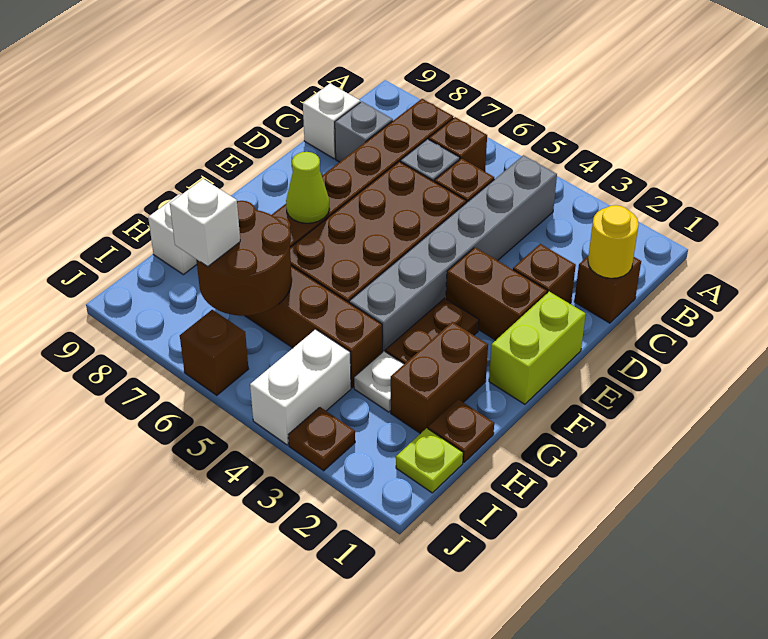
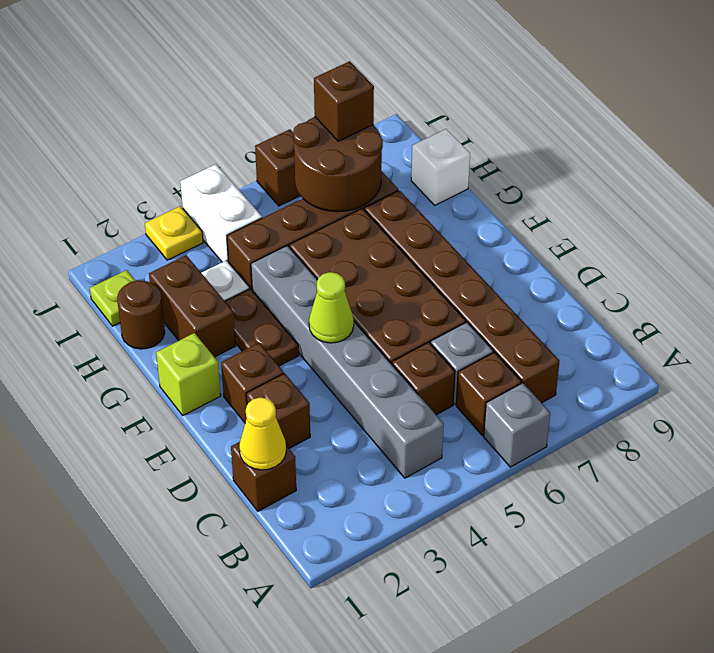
yellow round brick C1 level 2 -> yellow cone C1 level 2
grey brick C8 level 1 -> grey brick A6 level 1
white brick C9 level 1 -> none
lime brick E1:F1 level 1 -> lime brick F1 level 1
brown brick E2:E3 level 1 -> brown brick E2 level 1
lime cone F7 level 2 -> lime cone E4 level 2
brown plate H1 level 1 -> brown round brick H1 level 1
white brick I7 level 3 -> brown brick I7 level 3
brown plate J3 level 1 -> yellow plate J3 level 1

